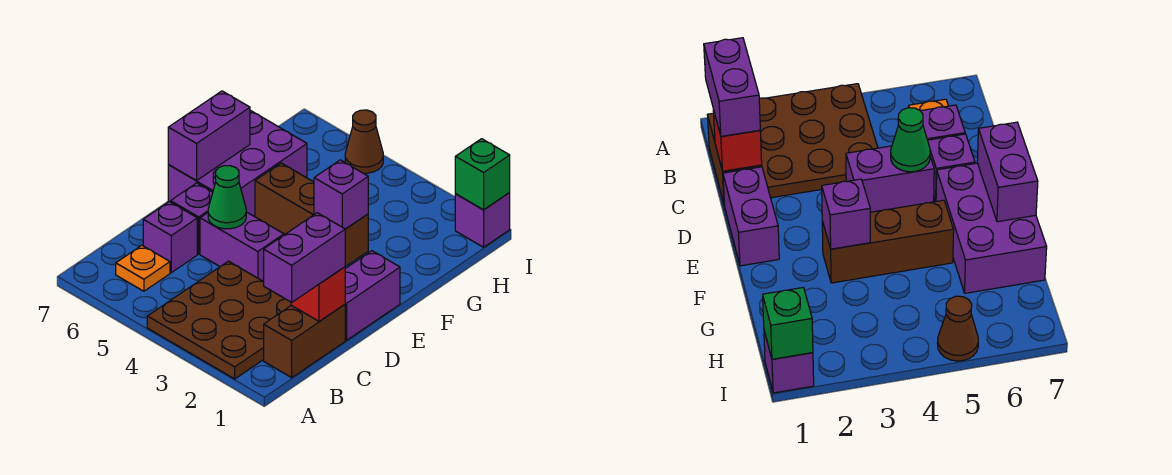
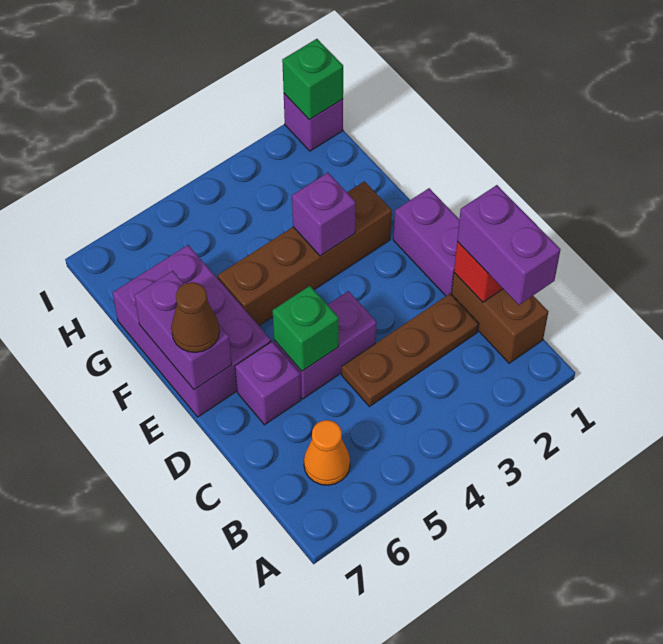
brown plate A2:C4 level 1 -> brown plate C2:C4 level 1
orange plate B6 level 1 -> orange cone B6 level 1
purple brick C6 level 1 -> none
green cone D5 level 2 -> green brick D5 level 2
brown brick F3:F5 level 1 -> brown brick F2:F5 level 1
brown cone I5 level 1 -> brown cone E7 level 3

